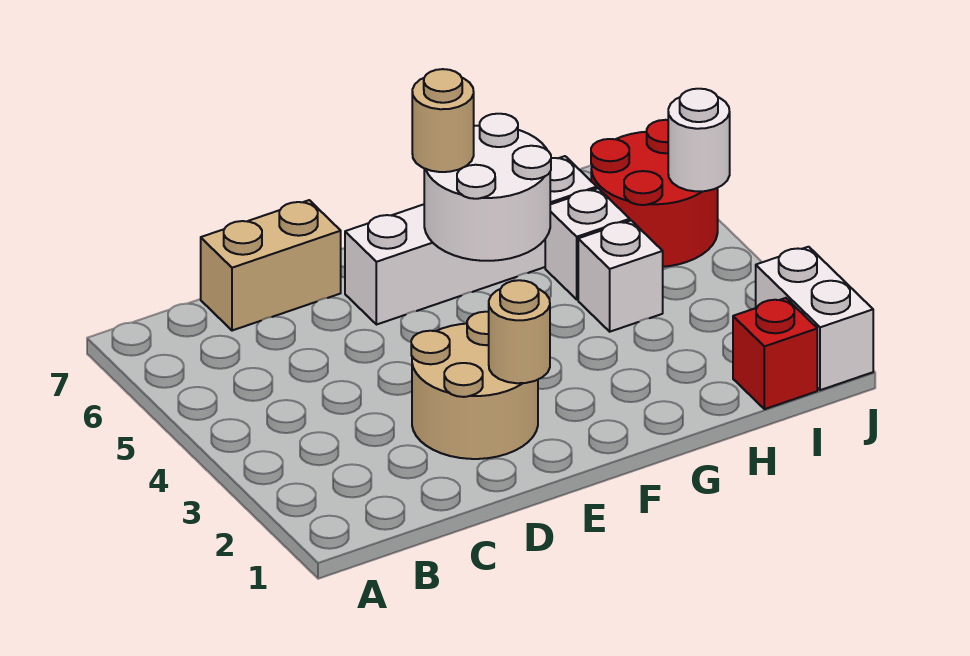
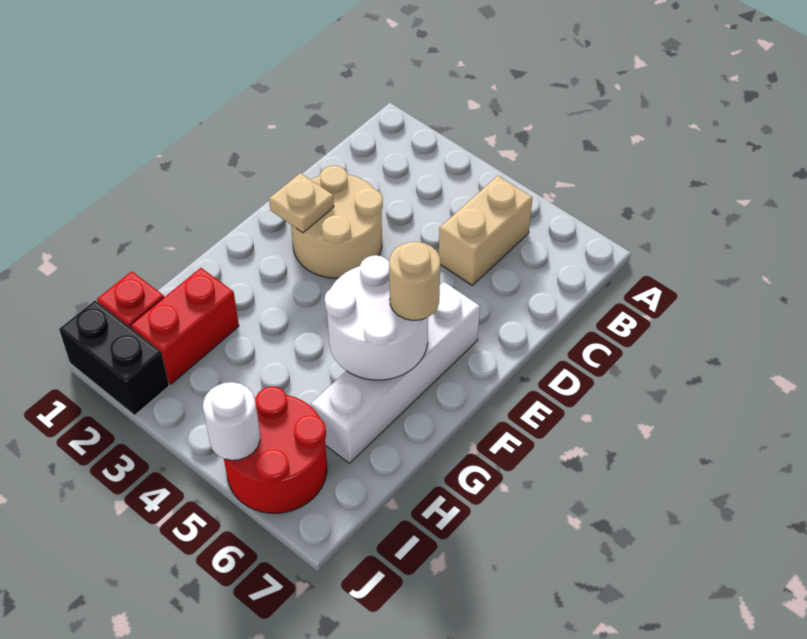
tan brick C7:D7 level 1 -> tan brick B5:C5 level 1
tan round brick E2 level 2 -> tan plate E2 level 2
none -> red brick H2:I2 level 1
white brick H4 level 1 -> none
white brick H5 level 1 -> none
white brick J1:J2 level 1 -> black brick J1:J2 level 1

